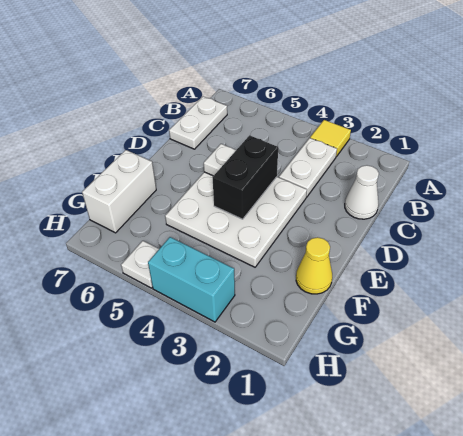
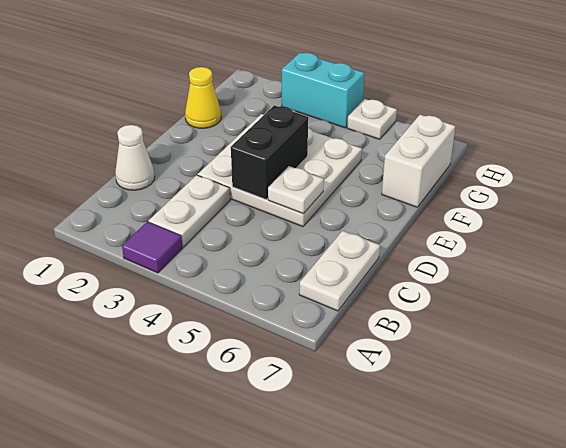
yellow tile A3 level 1 -> purple tile A3 level 1

